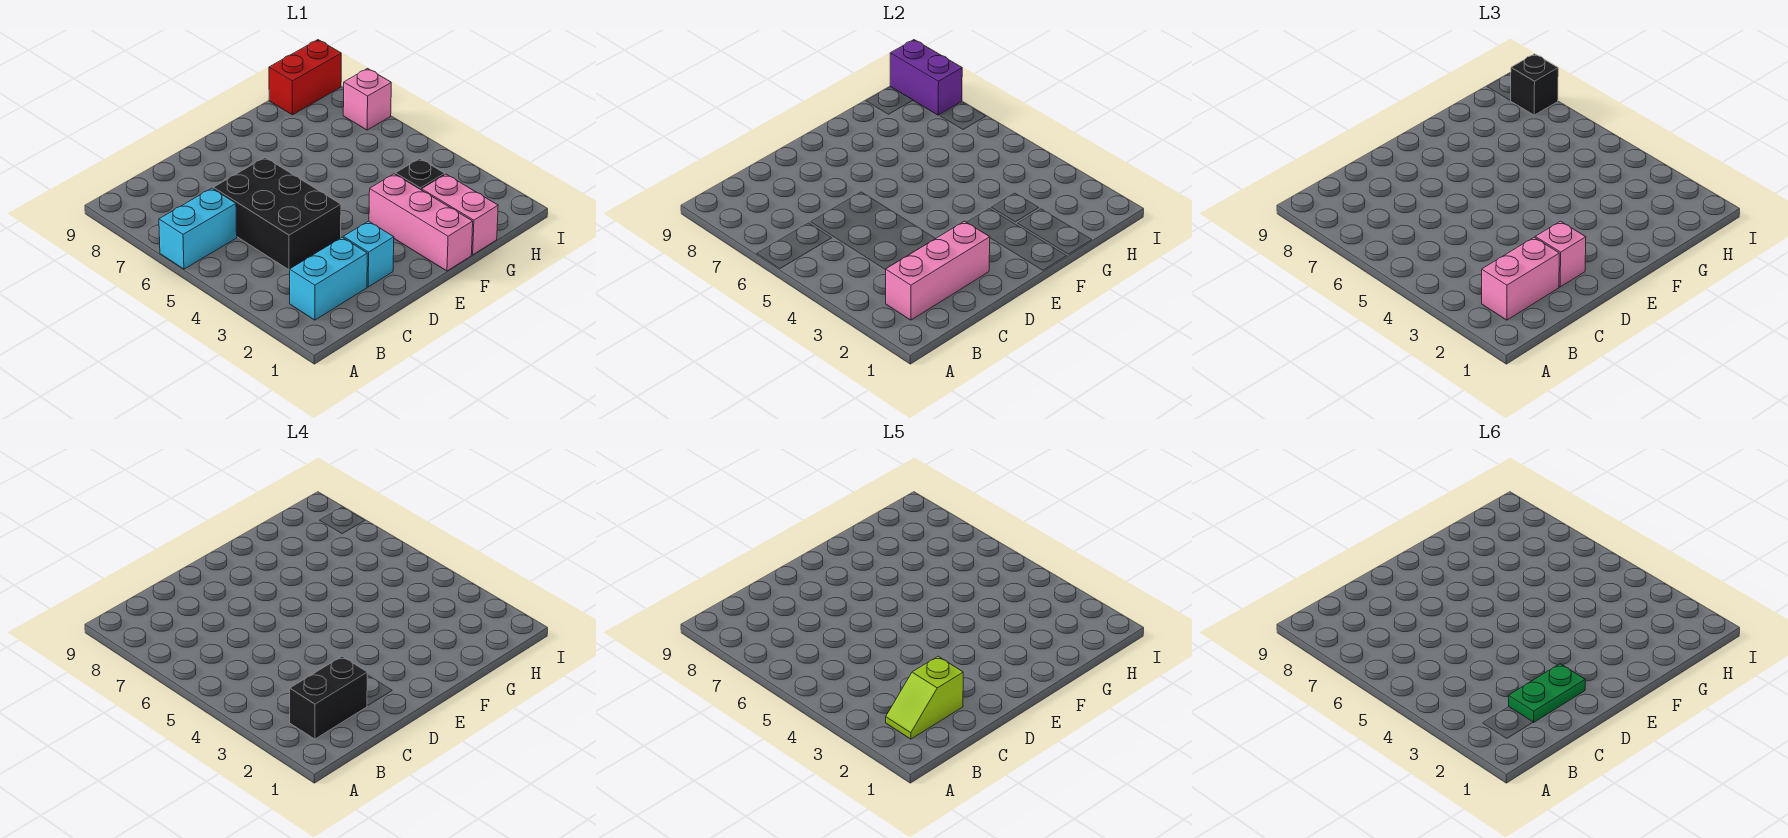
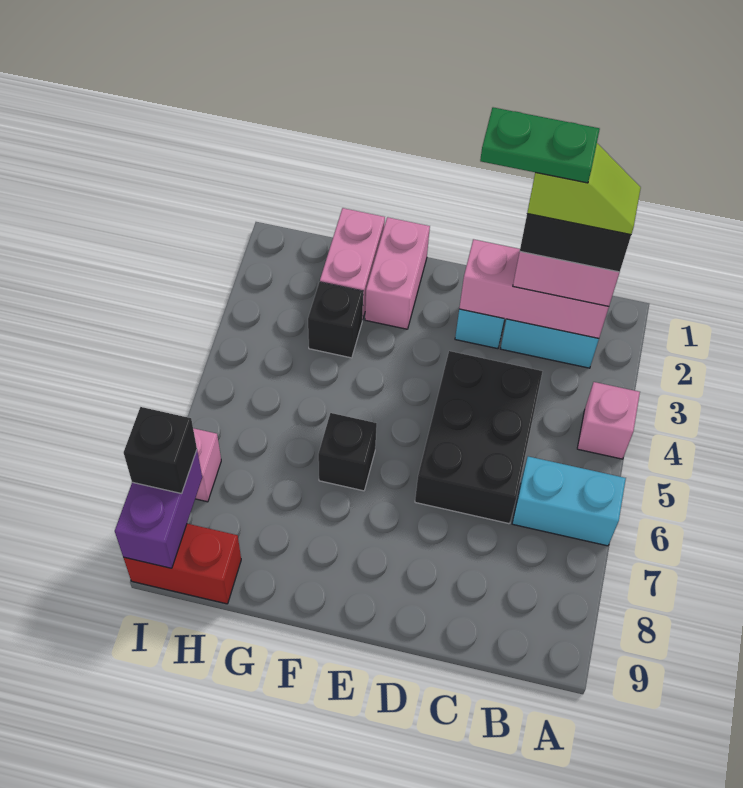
pink brick D2 level 3 -> pink brick A4 level 1
pink brick F1:F3 level 1 -> pink brick F1:F2 level 1
none -> black brick F6 level 1

